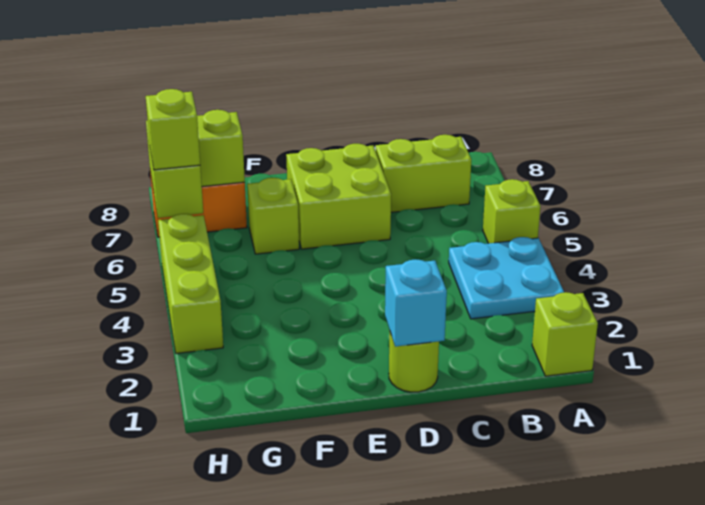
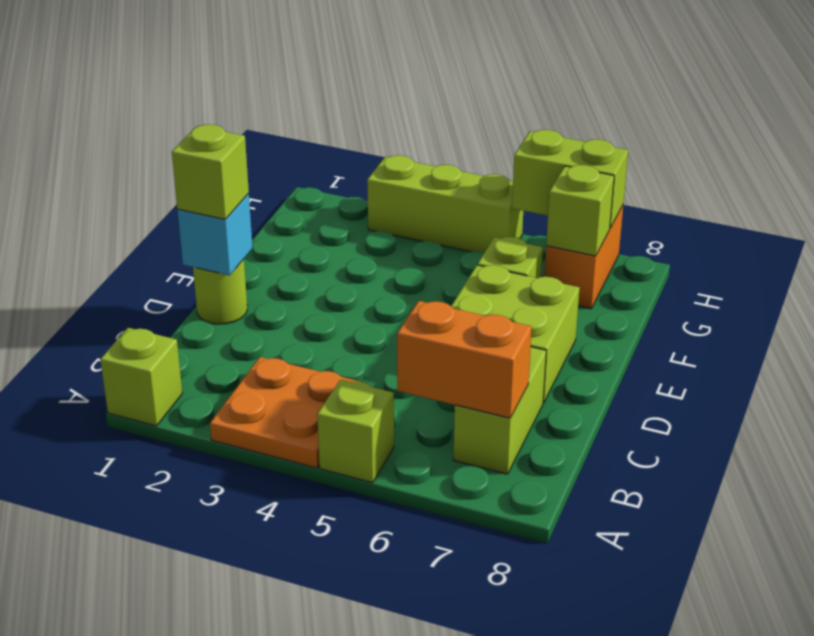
cyan plate A3:B4 level 1 -> orange plate A3:B4 level 1
none -> orange brick B6:B7 level 2
lime brick H6 level 3 -> lime brick D1 level 3

